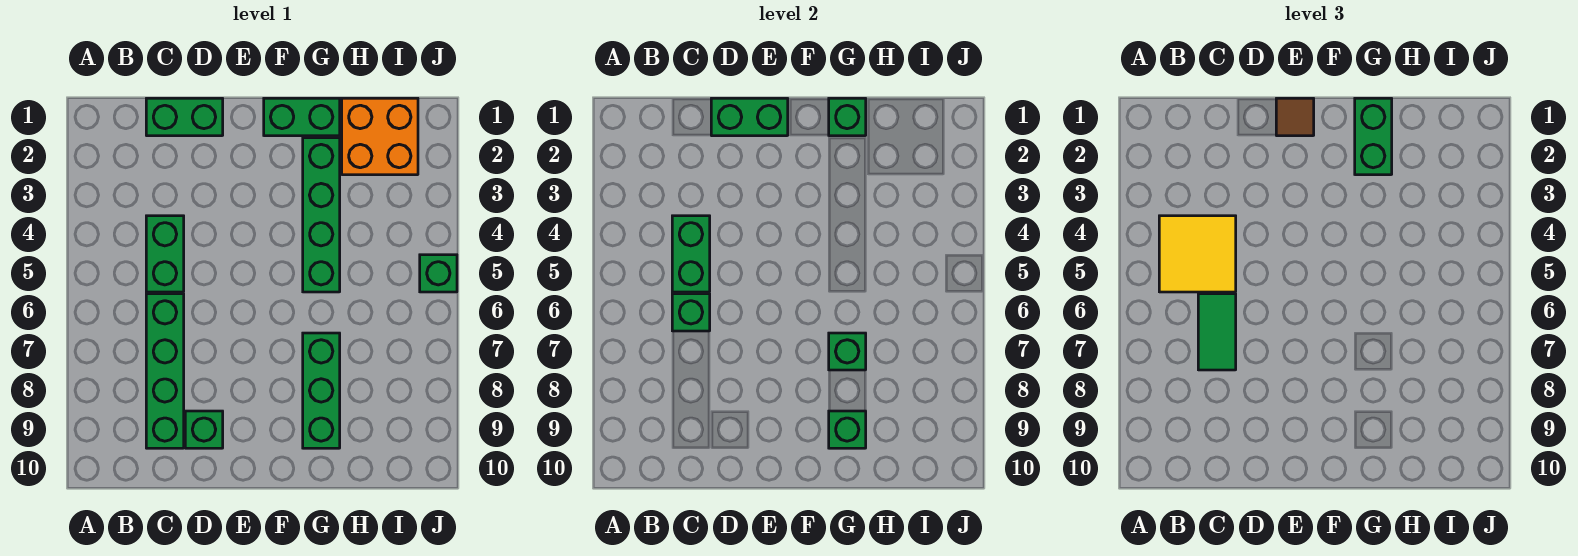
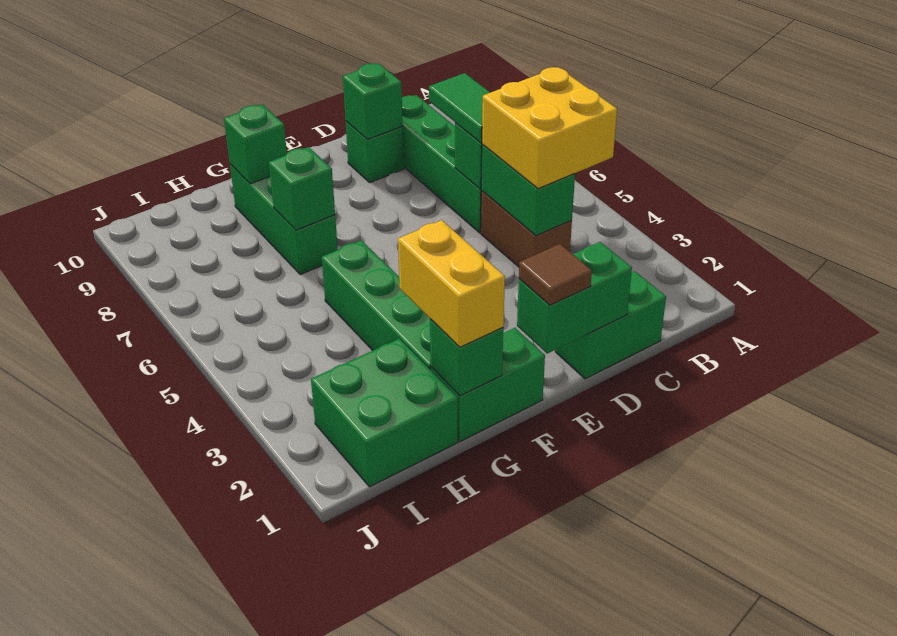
yellow tile B4:C5 level 3 -> yellow brick B4:C5 level 3
green brick C4:C5 level 1 -> brown brick C4:C5 level 1
green brick G1:G2 level 3 -> yellow brick G1:G2 level 3
orange brick H1:I2 level 1 -> green brick H1:I2 level 1
green brick J5 level 1 -> green brick D9 level 2

